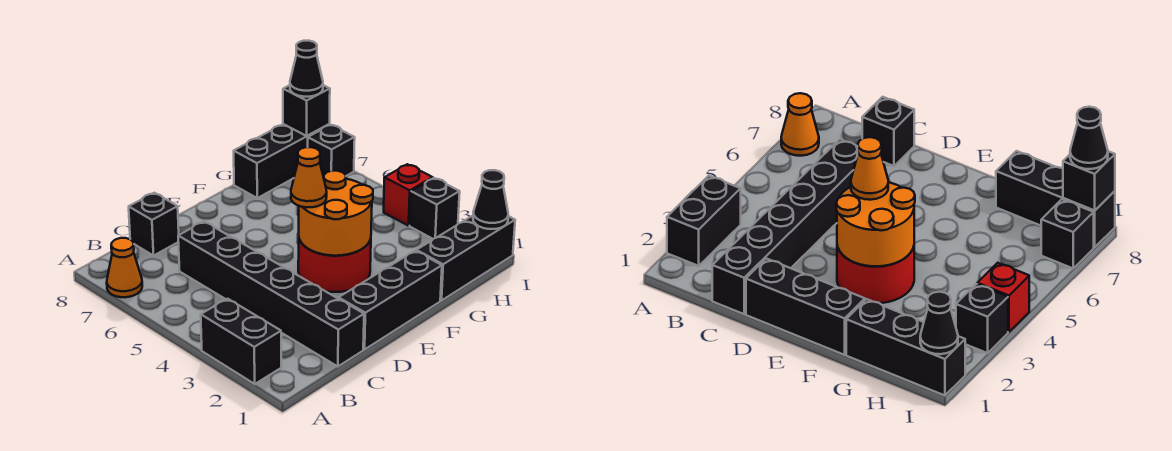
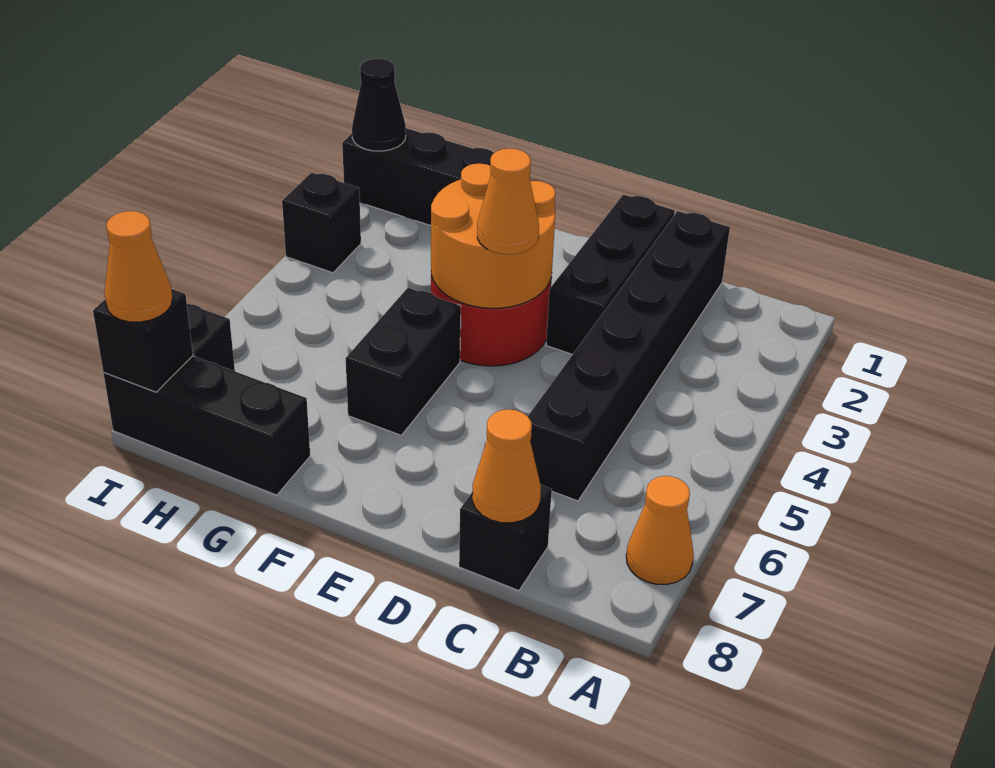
black brick A2:A3 level 1 -> black brick F5:F6 level 1
none -> orange cone C8 level 2
black brick D1:F1 level 1 -> black brick D1:D3 level 1
red brick I4 level 1 -> none
black cone I8 level 3 -> orange cone I8 level 3

